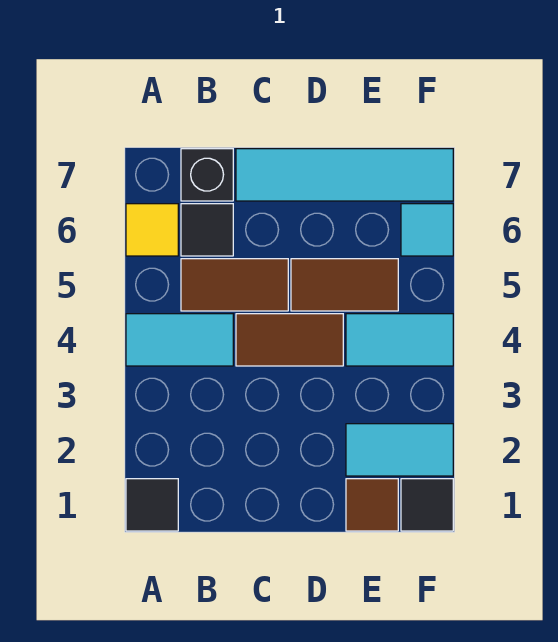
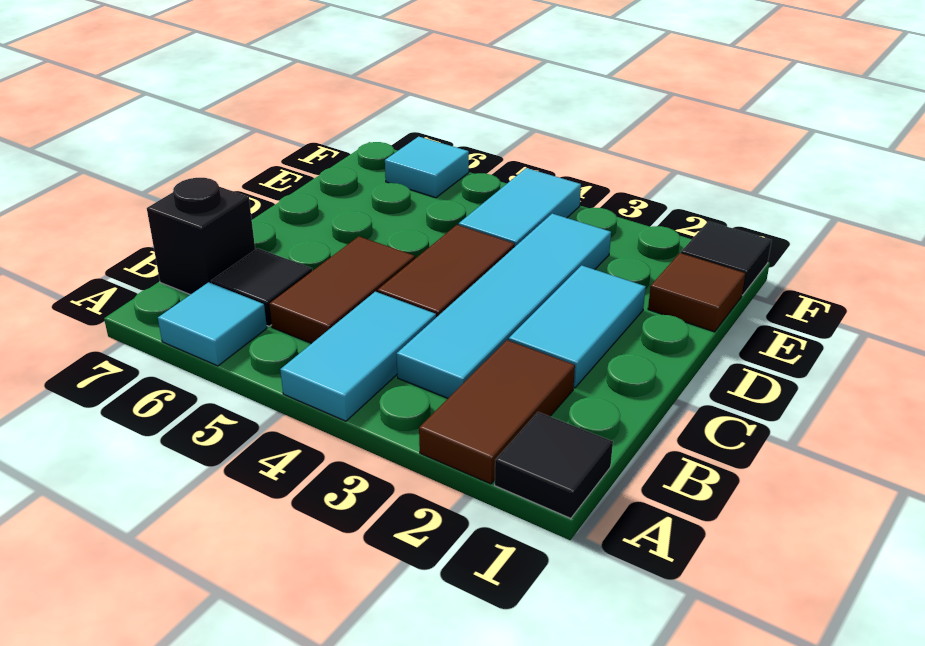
yellow tile A6 level 1 -> cyan tile A6 level 1
cyan tile C7:F7 level 1 -> cyan tile B3:E3 level 1
brown tile D5:E5 level 1 -> brown tile A2:B2 level 1
cyan tile E2:F2 level 1 -> cyan tile C2:D2 level 1

